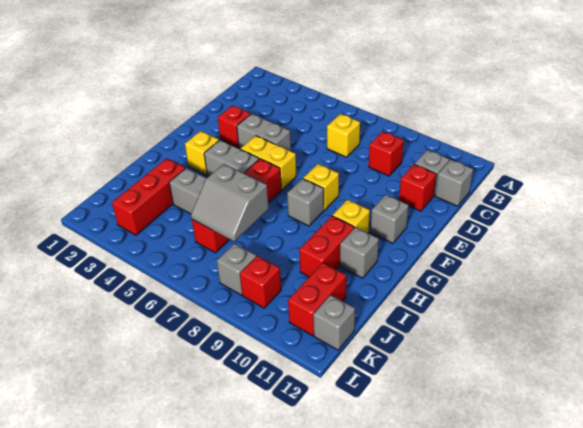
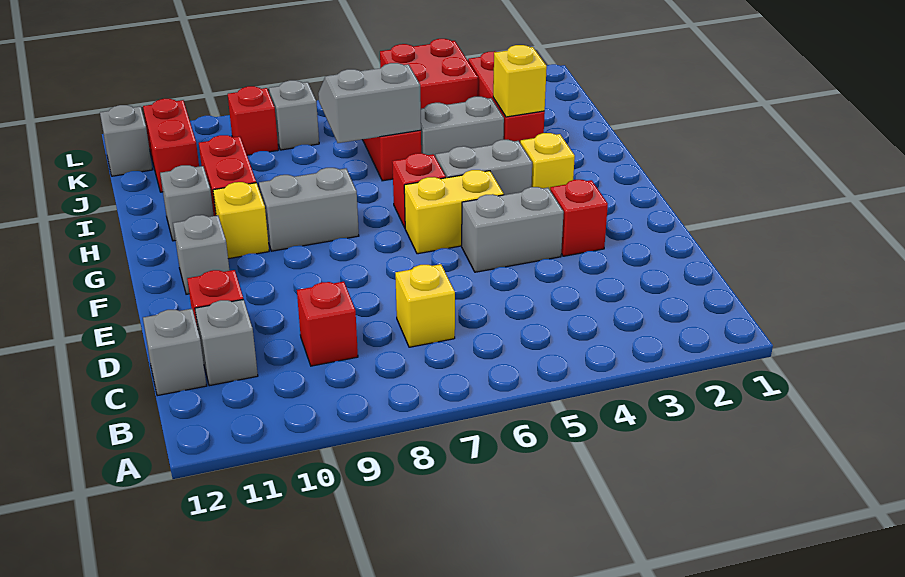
yellow brick F8 level 1 -> yellow brick I3 level 2
grey brick G8 level 1 -> grey brick G8:G9 level 1
none -> red brick K4:L5 level 1

